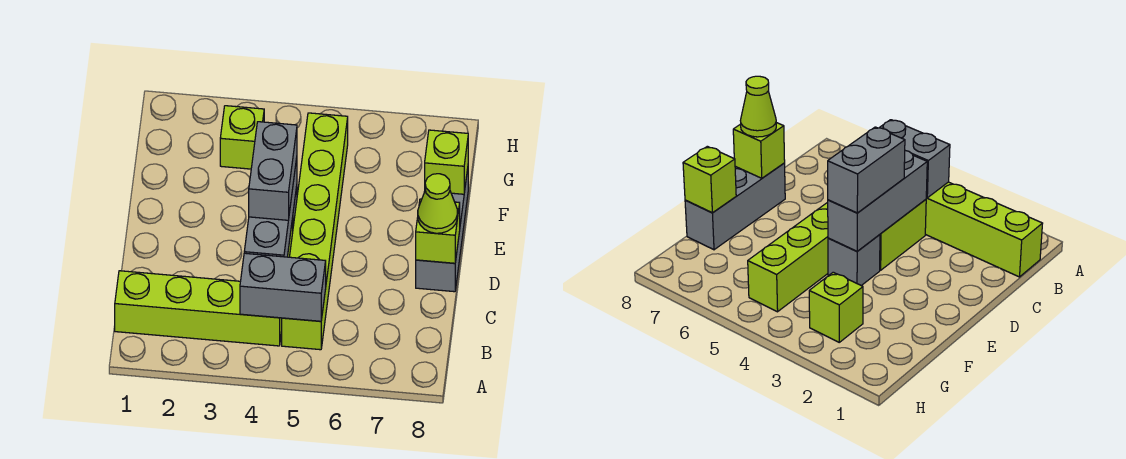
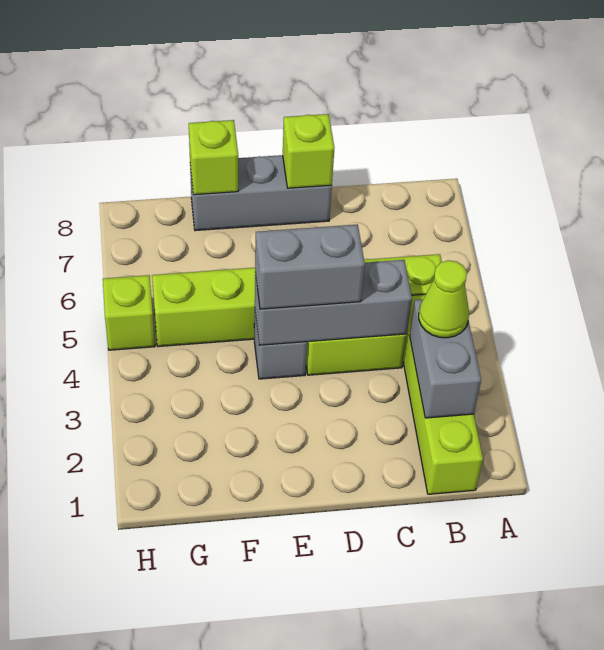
grey brick B4:B5 level 2 -> grey brick B2:B3 level 2
lime cone D8 level 3 -> lime cone B3 level 3
lime brick G3 level 1 -> lime brick H5 level 1

